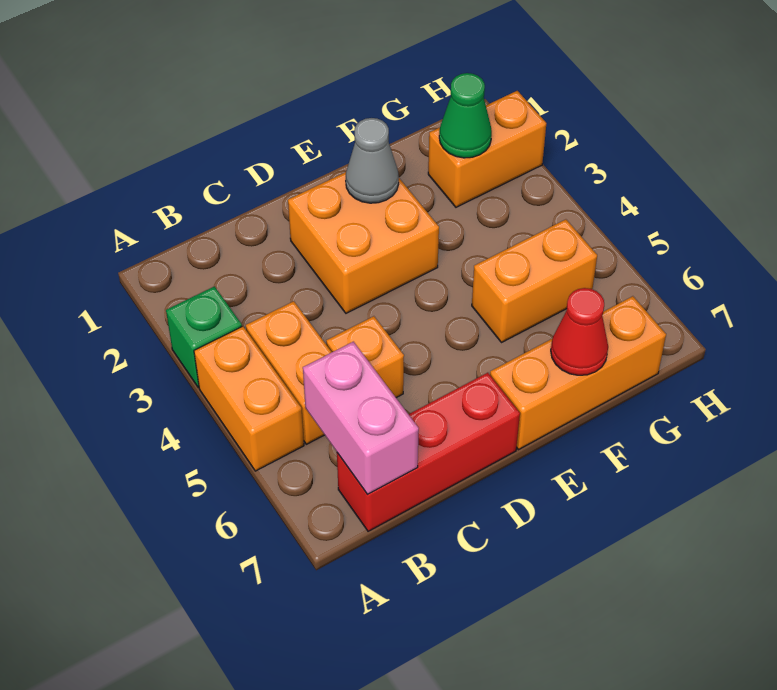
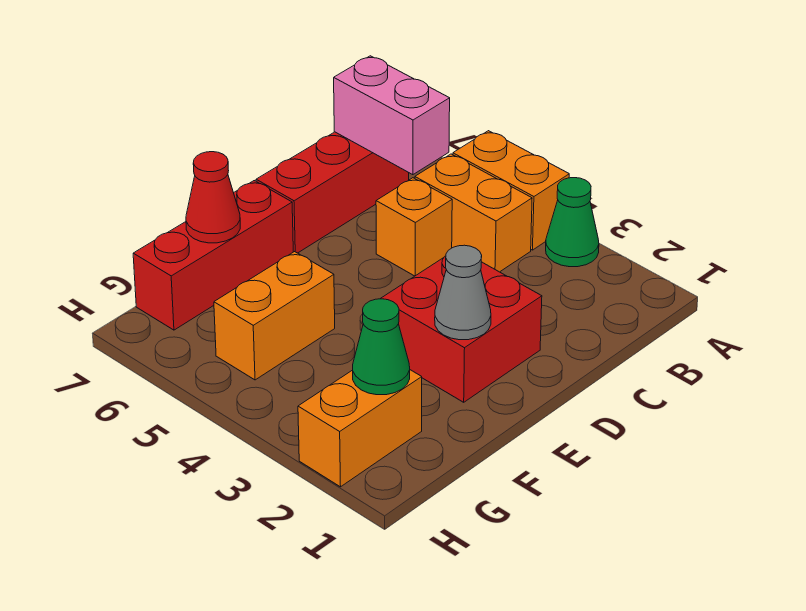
green brick A3 level 1 -> green cone A3 level 1
orange brick D2:E3 level 1 -> red brick D2:E3 level 1
orange brick E7:G7 level 1 -> red brick E7:G7 level 1

